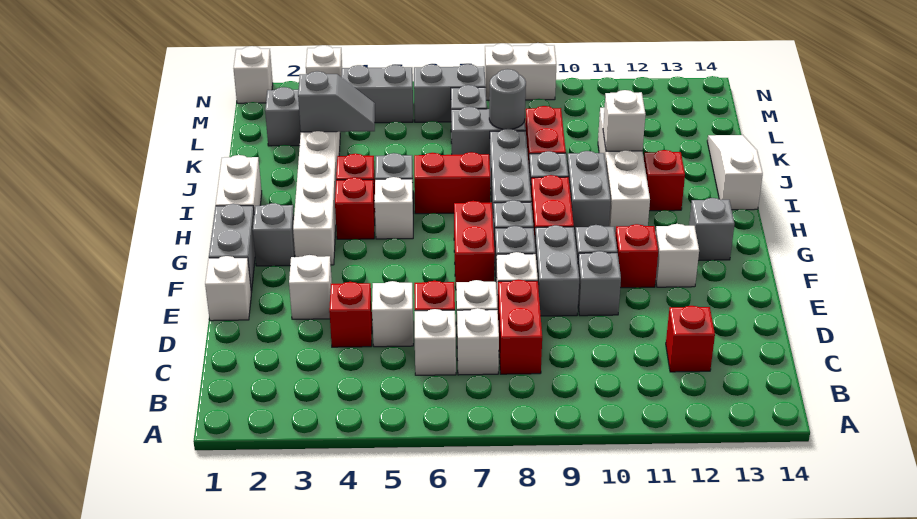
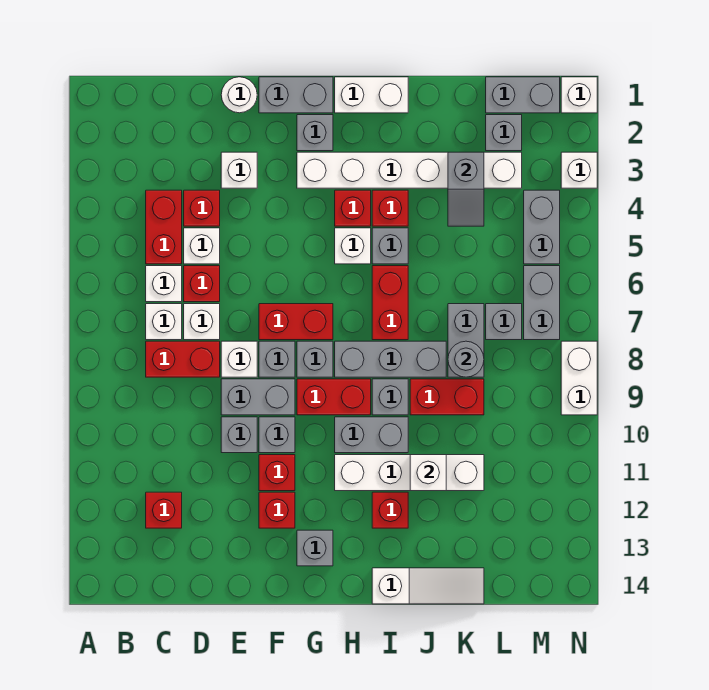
none -> red brick C4:C5 level 1
white brick E1 level 1 -> white round brick E1 level 1
white brick F12 level 1 -> red brick F12 level 1
none -> grey brick L1:M1 level 1

